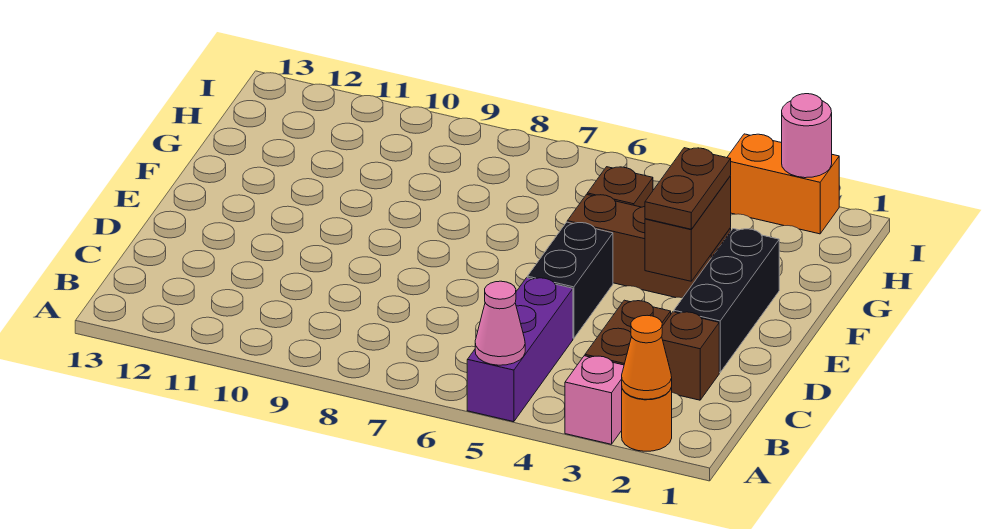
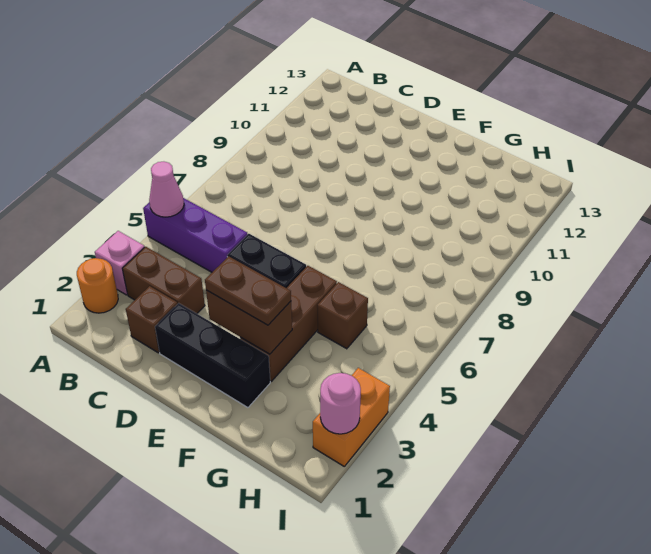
orange cone A2 level 2 -> none

